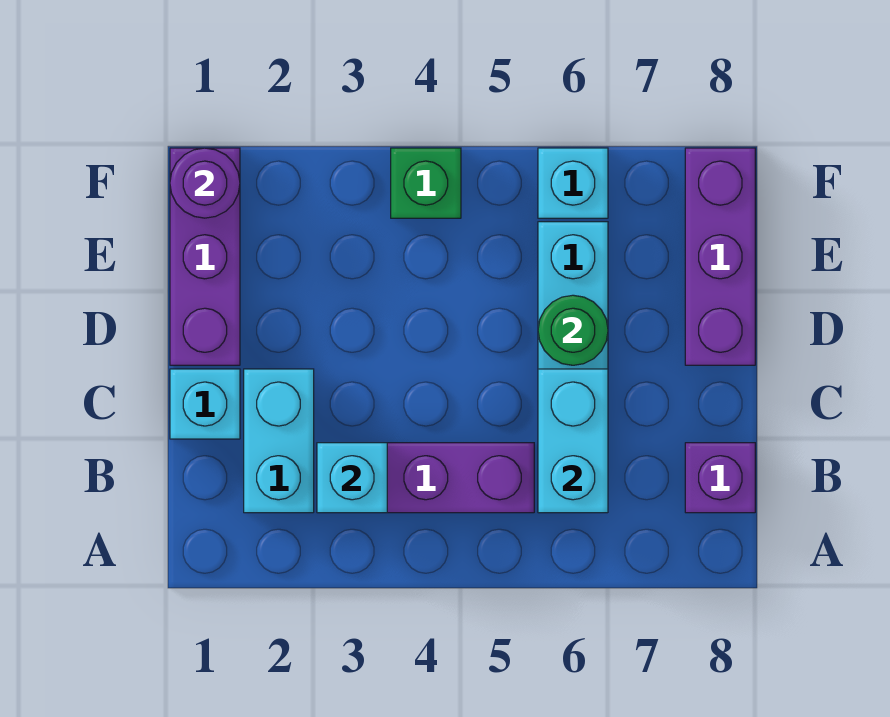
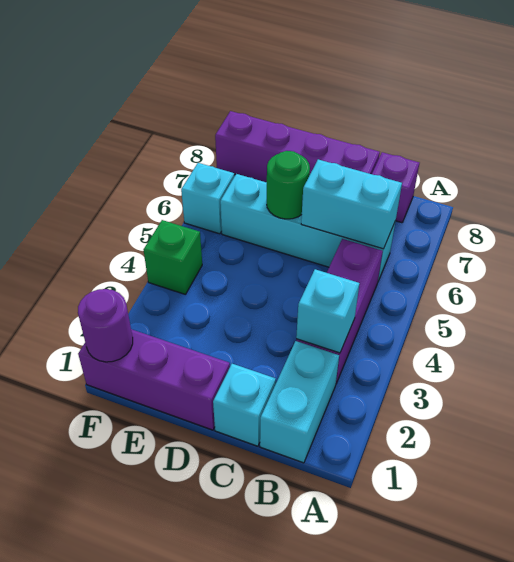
cyan brick B2:C2 level 1 -> cyan brick B1:B2 level 1
purple brick D8:F8 level 1 -> purple brick C8:F8 level 1

